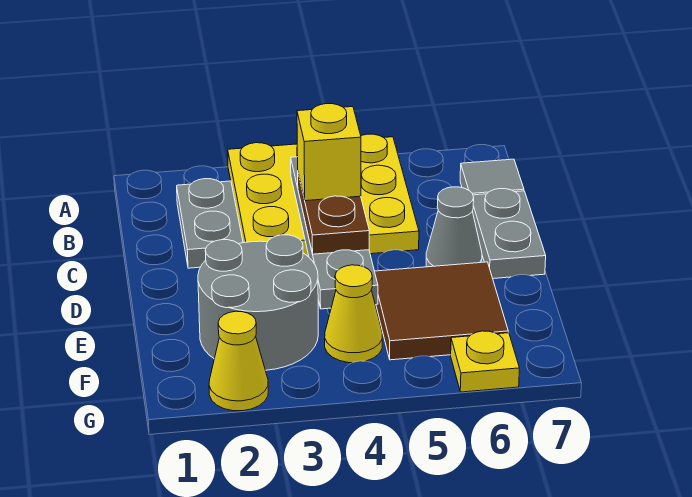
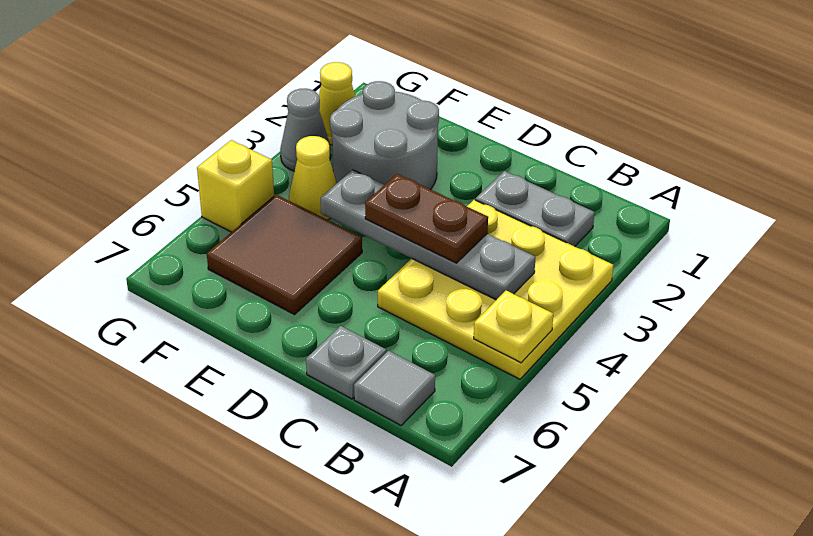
yellow brick C4 level 4 -> yellow brick G5 level 1
grey plate C7:D7 level 1 -> grey plate C7 level 1
grey cone D6 level 1 -> grey cone G3 level 1
yellow plate G6 level 1 -> yellow plate A5 level 2

